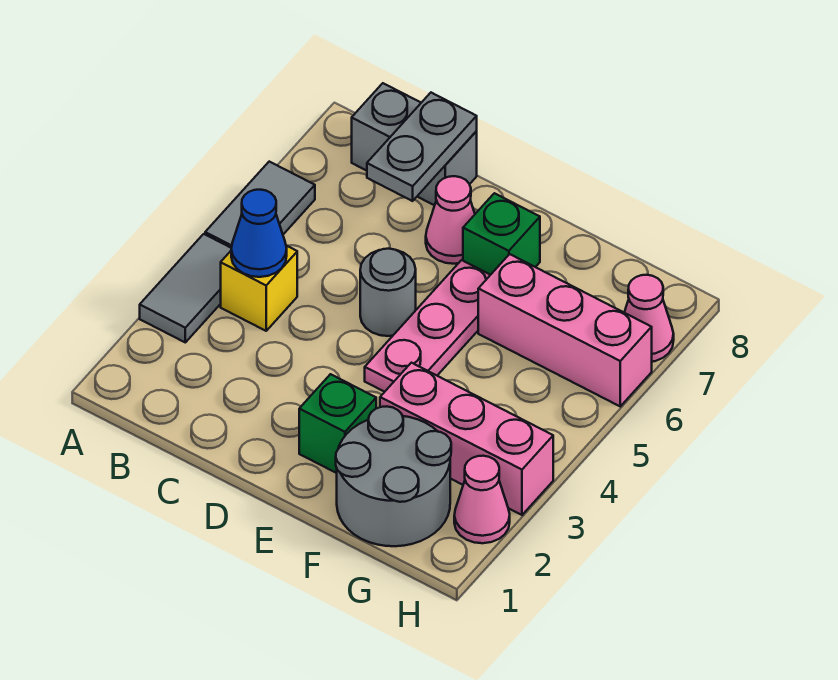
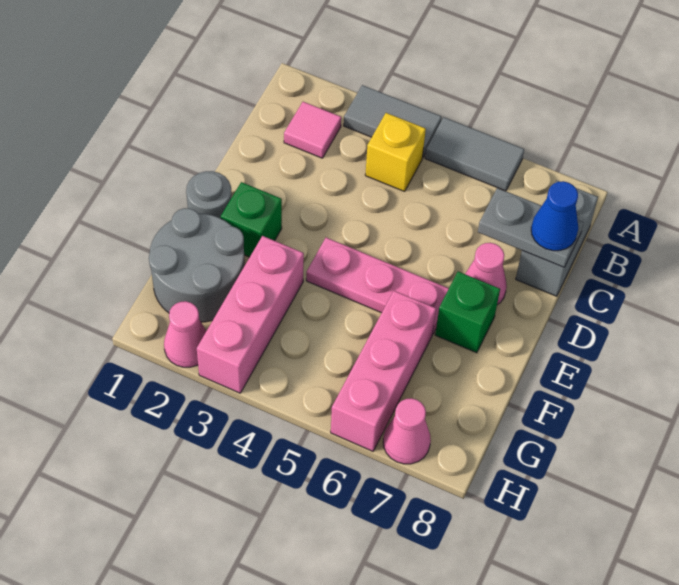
none -> pink tile B2 level 1
blue cone B4 level 2 -> blue cone C8 level 3
grey round brick D5 level 1 -> grey round brick E1 level 1

